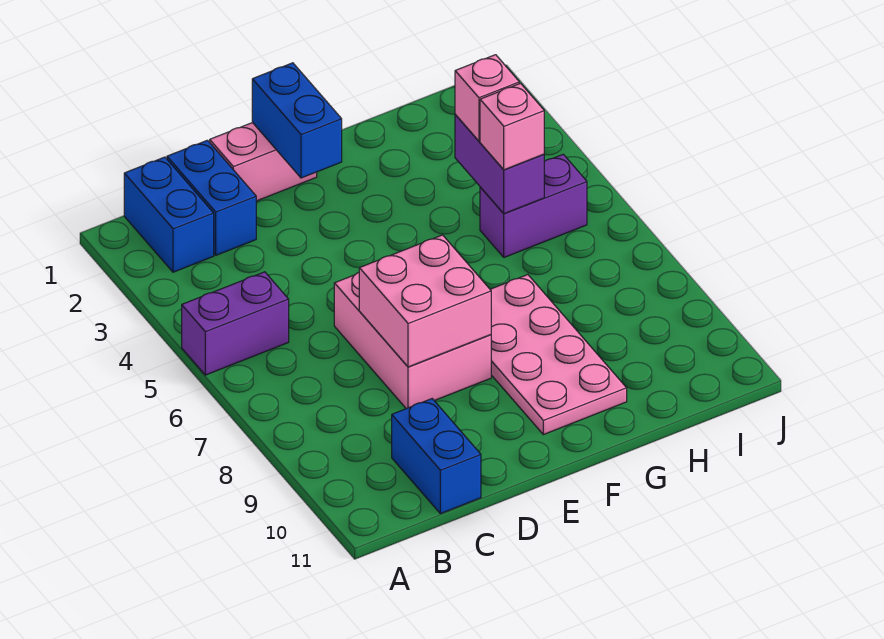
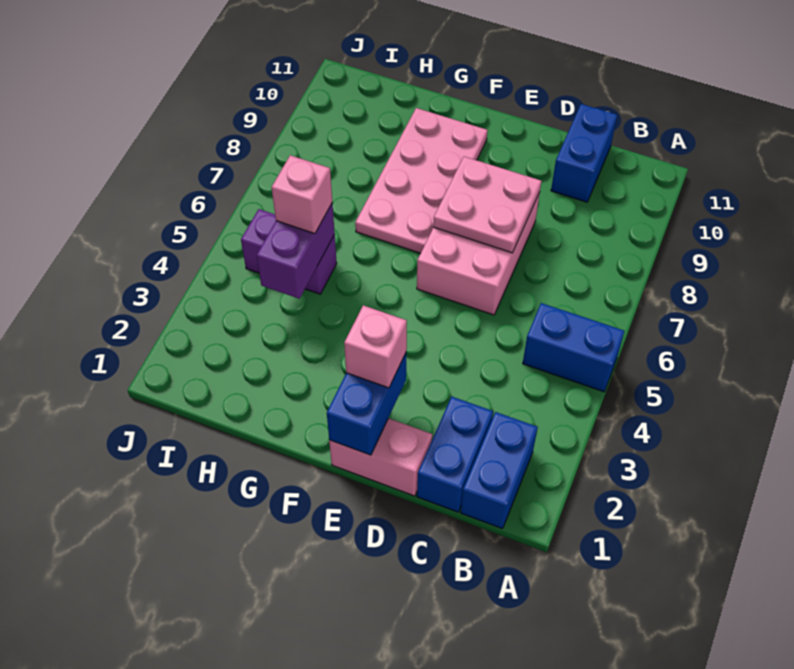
purple brick A5:B5 level 1 -> blue brick A5:B5 level 1
pink brick D7:E8 level 2 -> pink plate D7:E8 level 2
pink brick H4 level 3 -> pink brick E2 level 3

